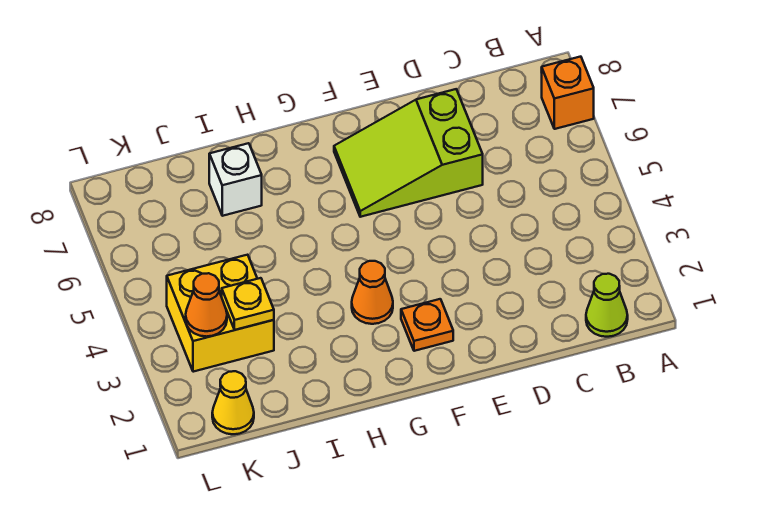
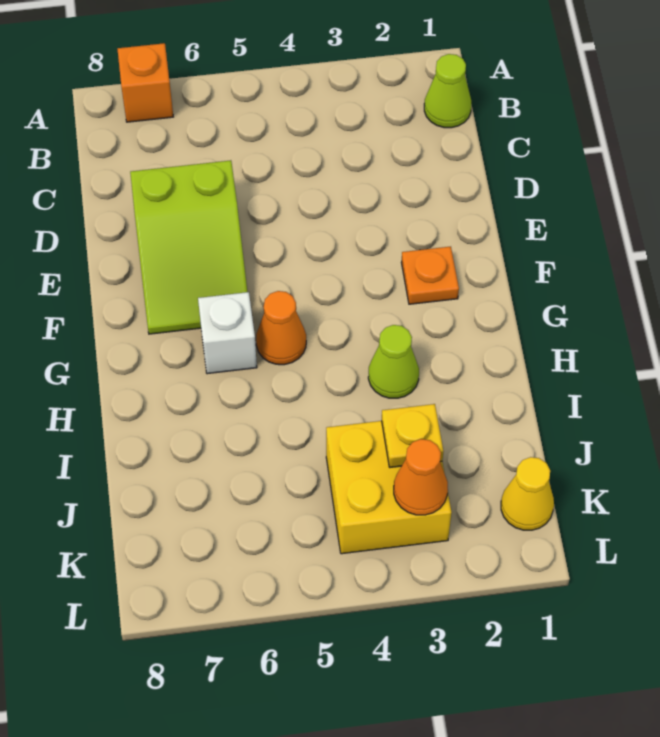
orange cone G3 level 1 -> orange cone G5 level 1
none -> lime cone H3 level 1
white brick I7 level 1 -> white brick G6 level 1

